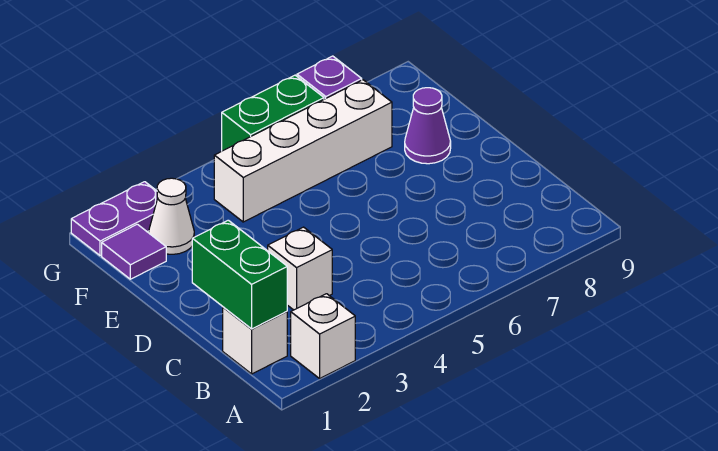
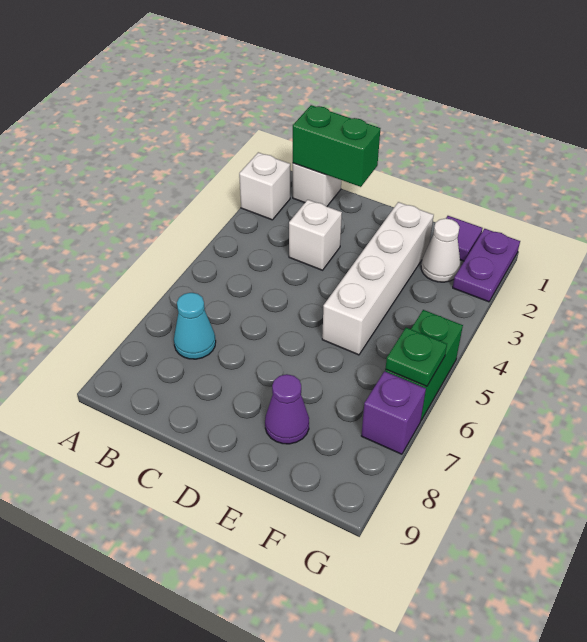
none -> cyan cone B7 level 1
white brick F4:F7 level 1 -> white brick E2:E5 level 1
none -> green plate G6 level 2

